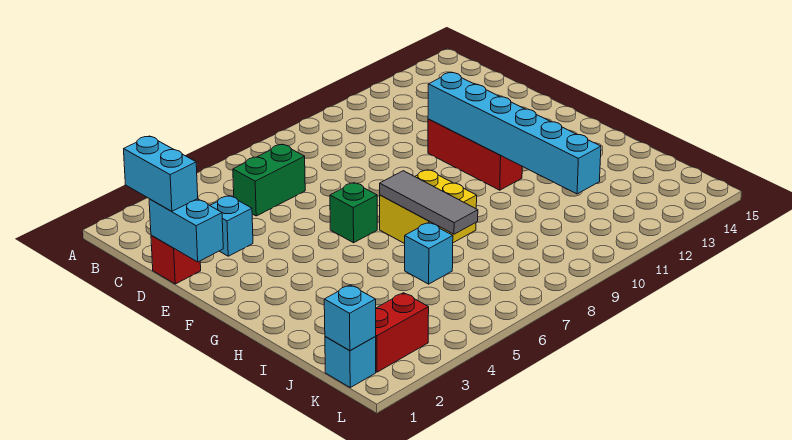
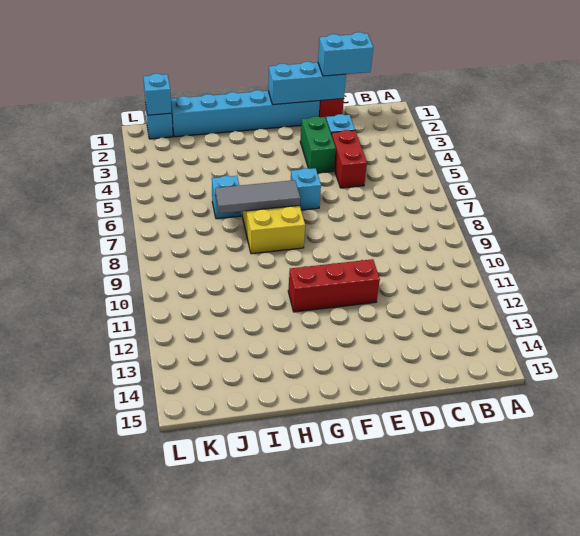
green brick C5:C6 level 1 -> green brick E3:E4 level 1
cyan brick D1:E1 level 2 -> cyan brick D1:F1 level 2
cyan brick E11:J11 level 2 -> cyan brick E1:J1 level 1
green brick F6 level 1 -> cyan brick F6 level 1
red brick K2:K3 level 1 -> red brick D4:D5 level 1

